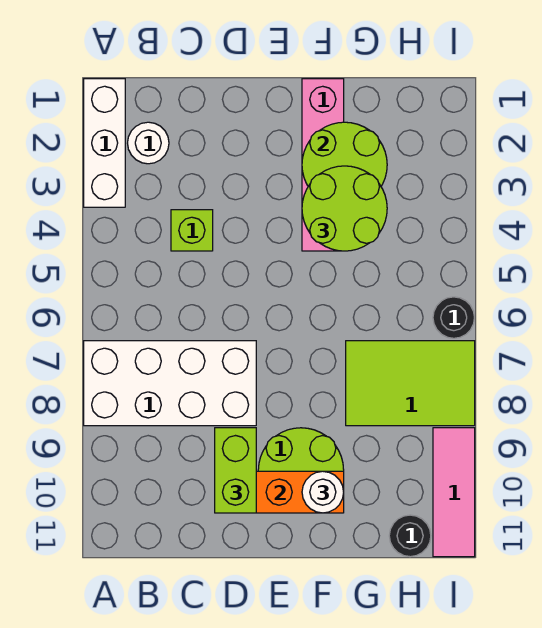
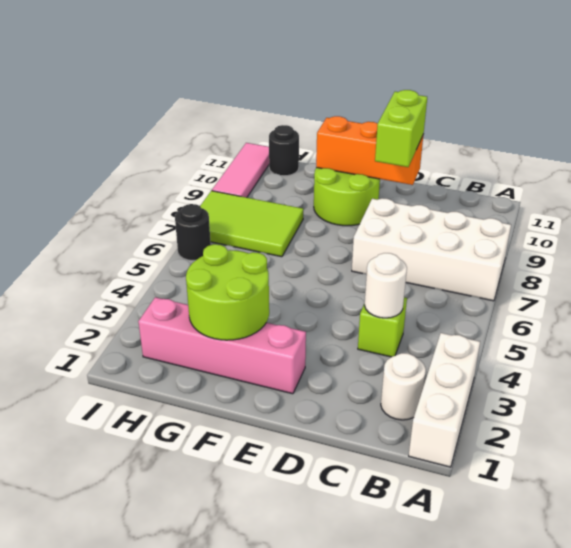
pink brick F1:F4 level 1 -> pink brick E2:H2 level 1
lime round brick F3:G4 level 3 -> none
white round brick F10 level 3 -> white round brick C4 level 2

